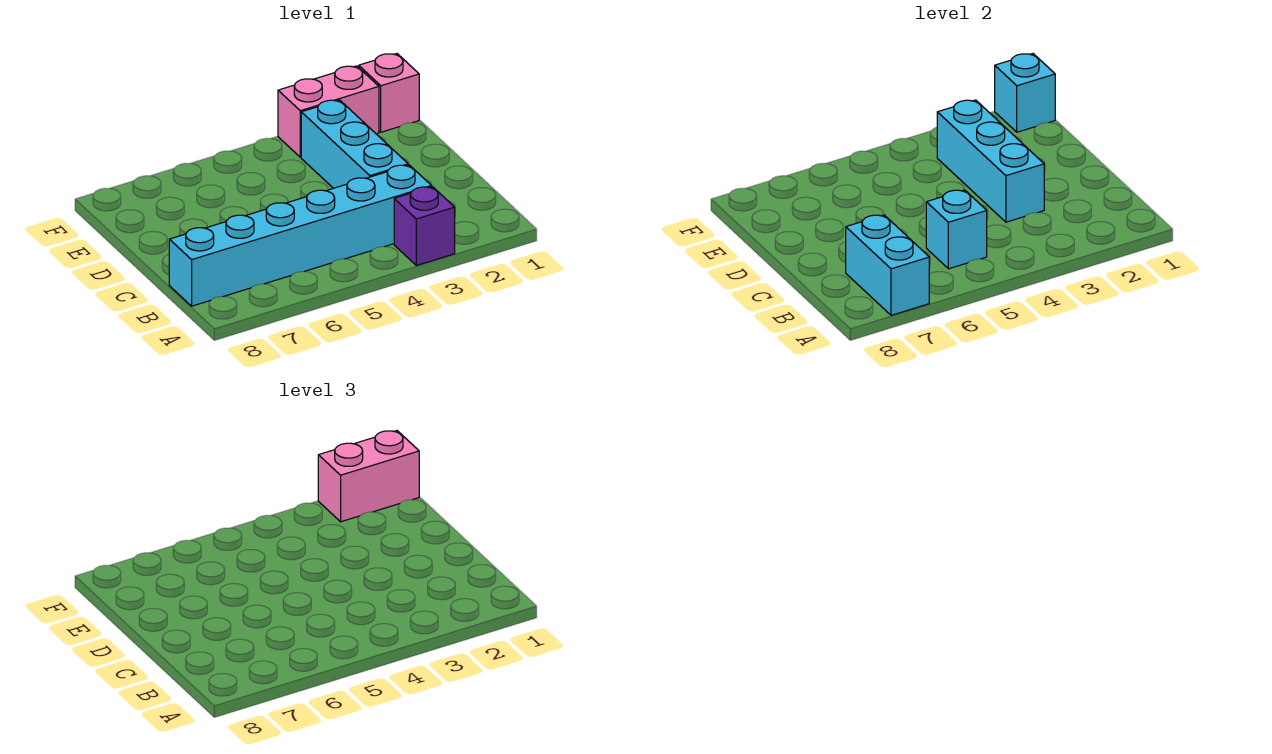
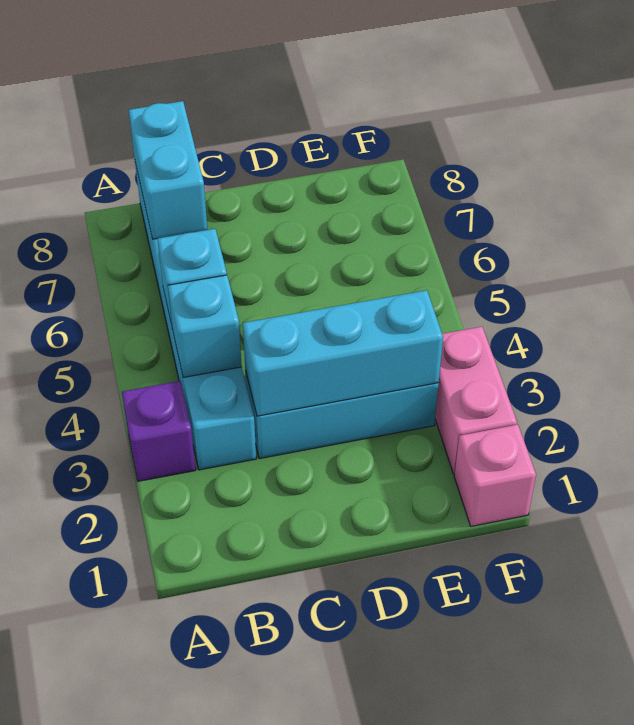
cyan brick A7:B7 level 2 -> cyan brick B7:B8 level 2
cyan brick F1 level 2 -> cyan brick B4 level 2
pink brick F1:F2 level 3 -> none

